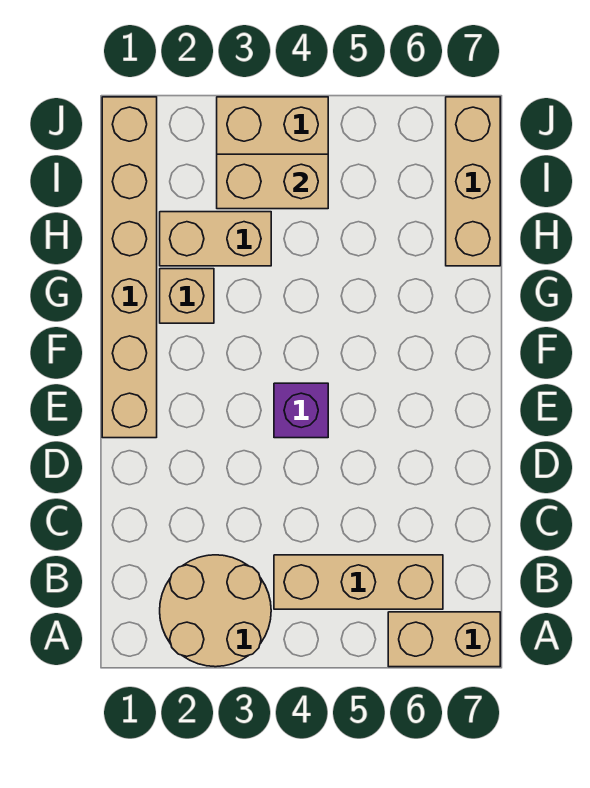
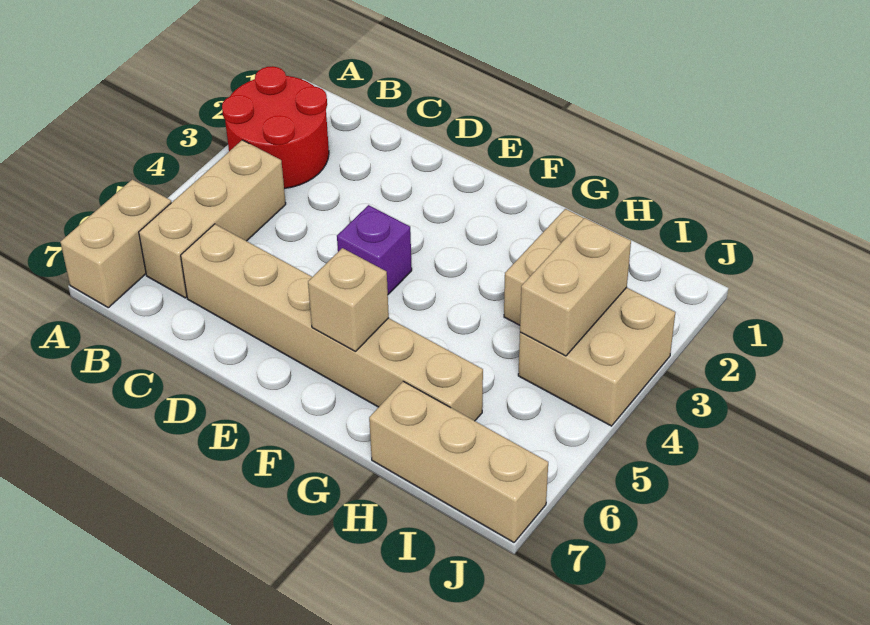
tan round brick A2:B3 level 1 -> red round brick A2:B3 level 1
tan brick E1:J1 level 1 -> tan brick C6:H6 level 1
tan brick G2 level 1 -> tan brick F6 level 2

